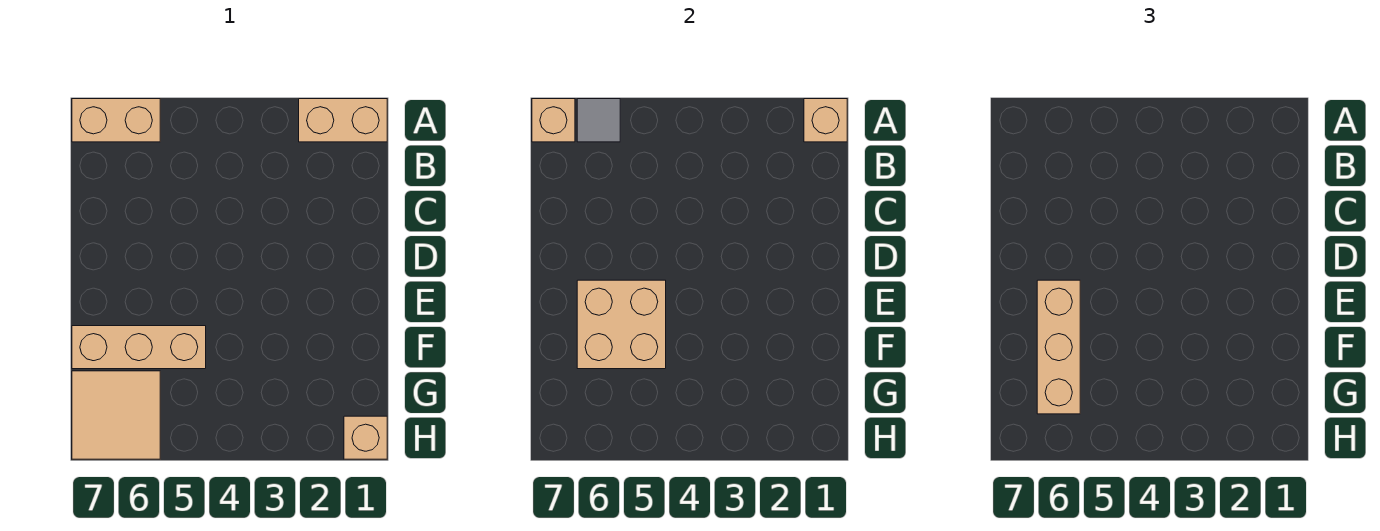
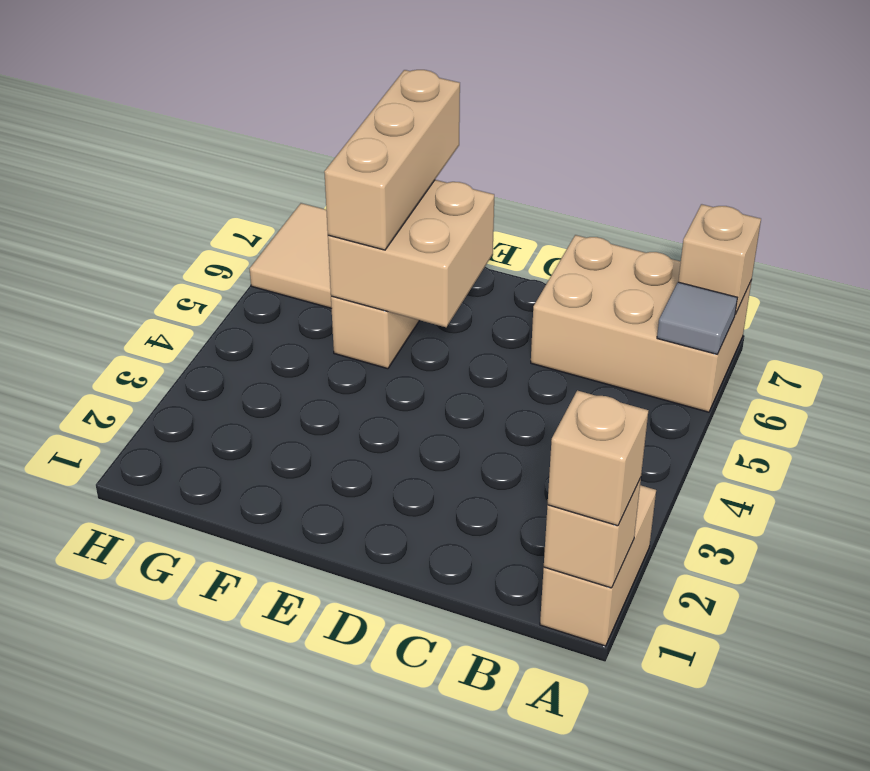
tan brick A6:A7 level 1 -> tan brick A6:C7 level 1
tan brick E6:G6 level 3 -> tan brick F5:F7 level 3
tan brick H1 level 1 -> tan brick A1 level 3

